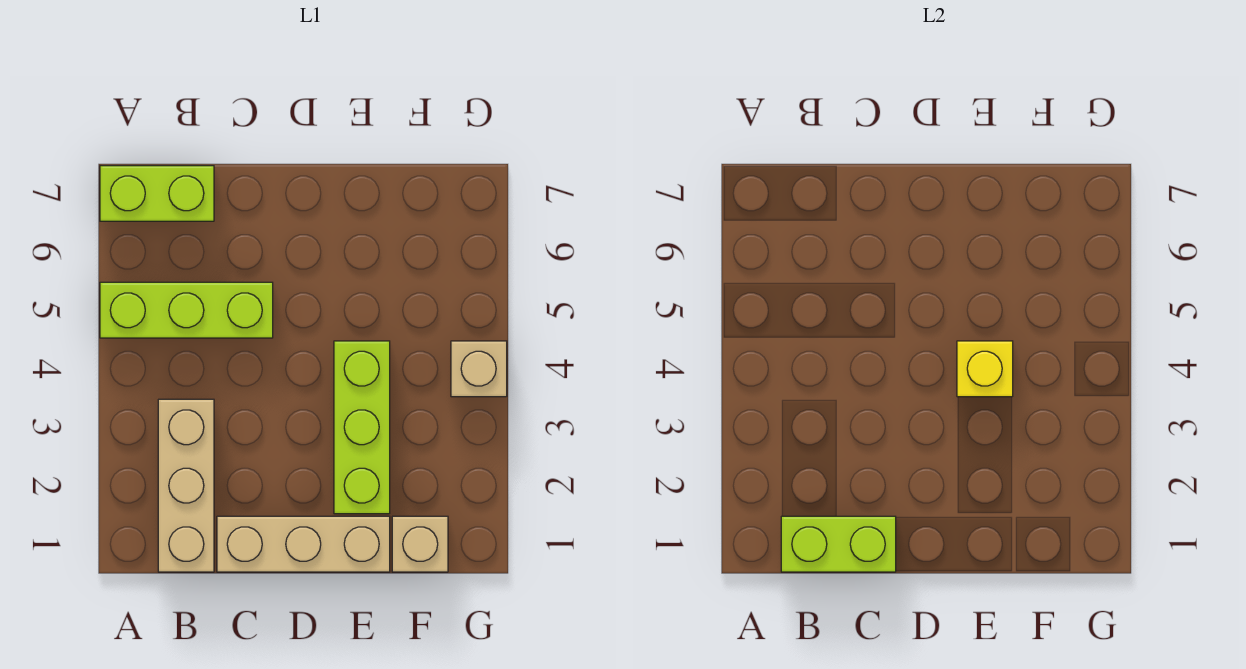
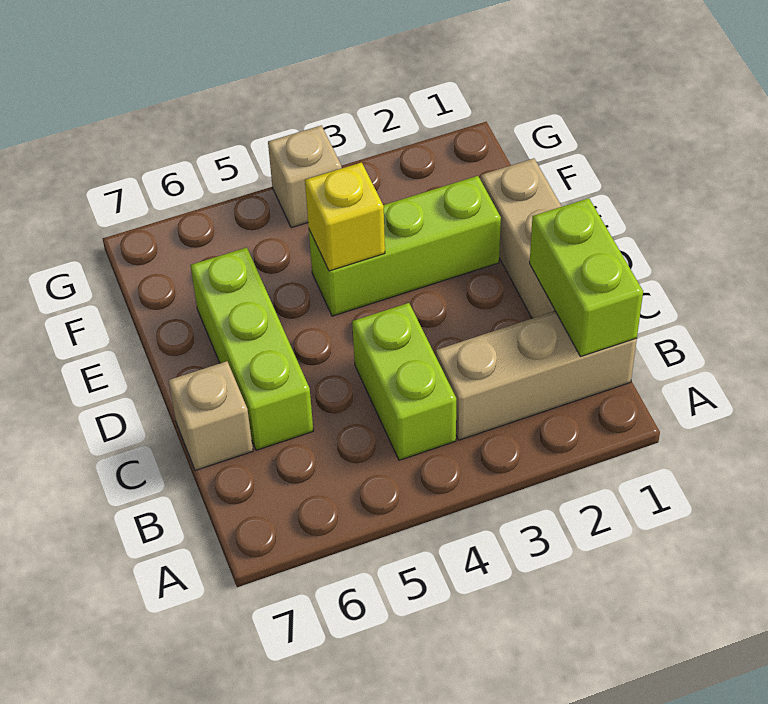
lime brick A5:C5 level 1 -> lime brick C6:E6 level 1
lime brick A7:B7 level 1 -> lime brick B4:C4 level 1
tan brick F1 level 1 -> tan brick C7 level 1

